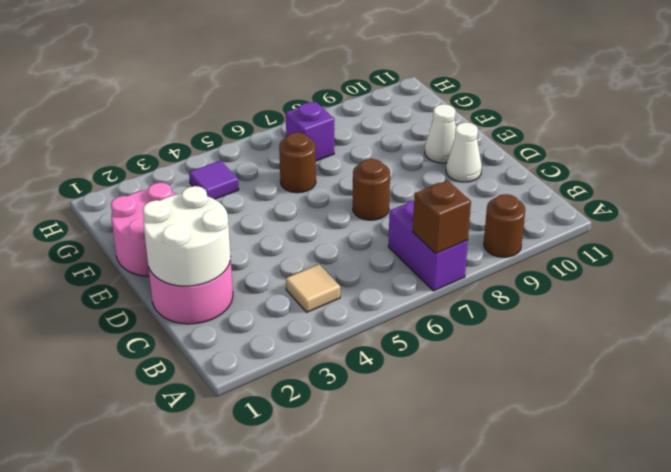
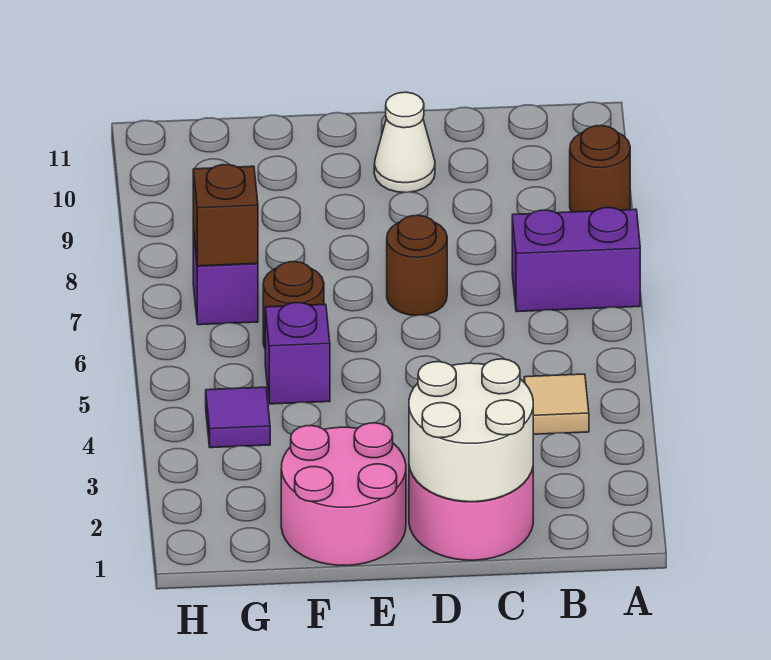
brown brick A7 level 2 -> brown brick G7 level 2
white cone E10 level 1 -> none
none -> purple brick F5 level 1

